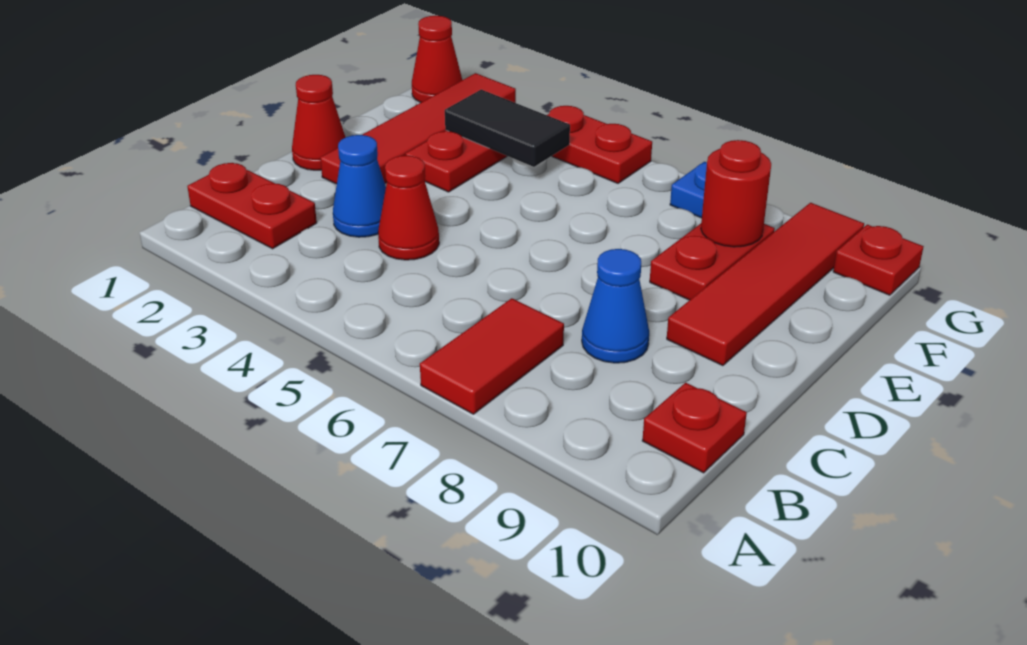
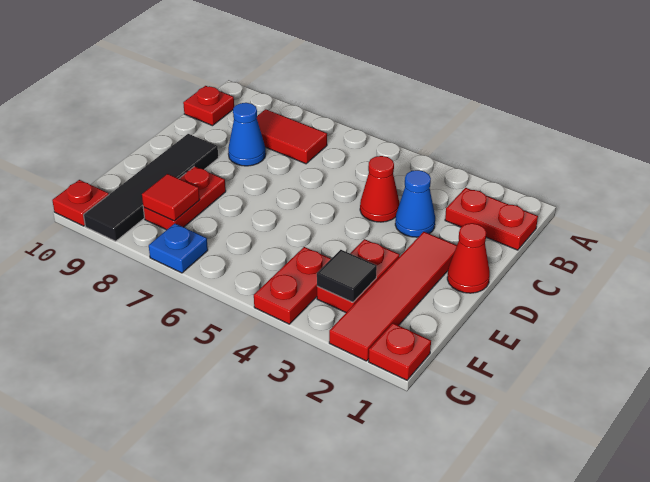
red tile A7:B7 level 1 -> red tile B7:B8 level 1
red tile D9:G9 level 1 -> black tile D9:G9 level 1
black tile F3:F4 level 2 -> black tile F3 level 2
red round brick F8 level 2 -> red tile F8 level 2
red cone G1 level 1 -> red plate G1 level 1
red plate G4:G5 level 1 -> red plate F4:G4 level 1

